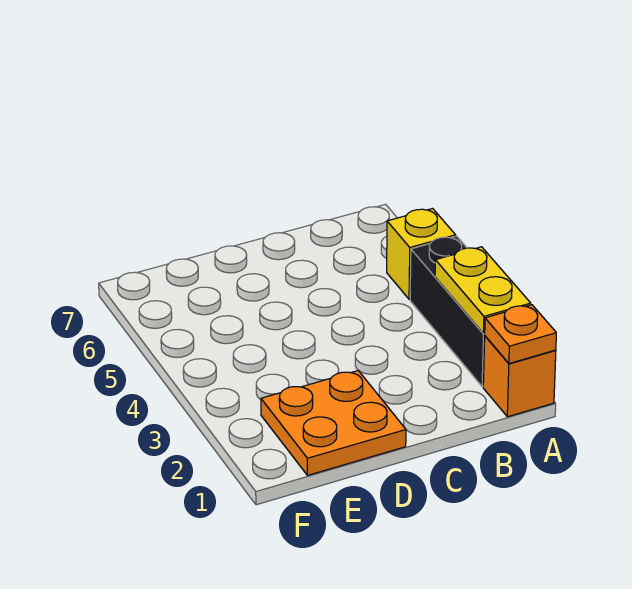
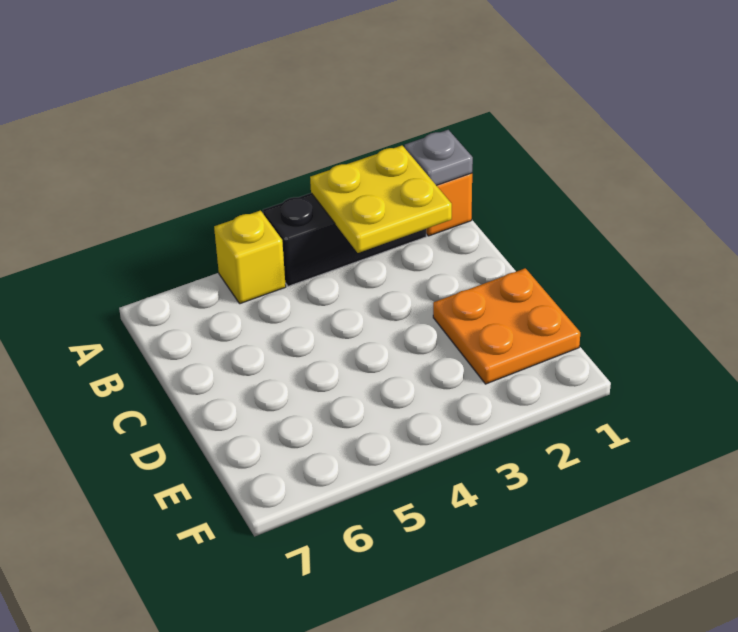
orange plate A1 level 2 -> grey plate A1 level 2
yellow plate A2:A3 level 2 -> yellow plate A2:B3 level 2

